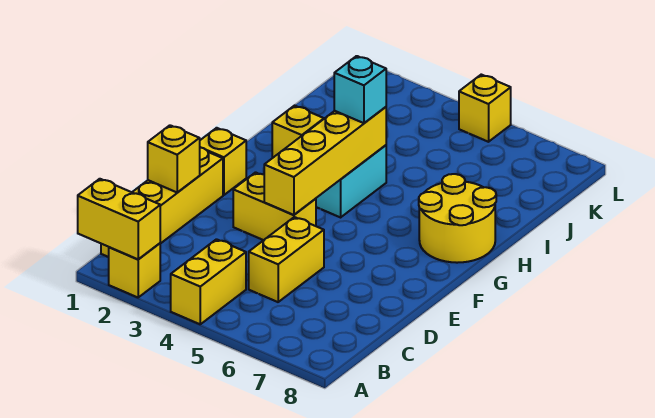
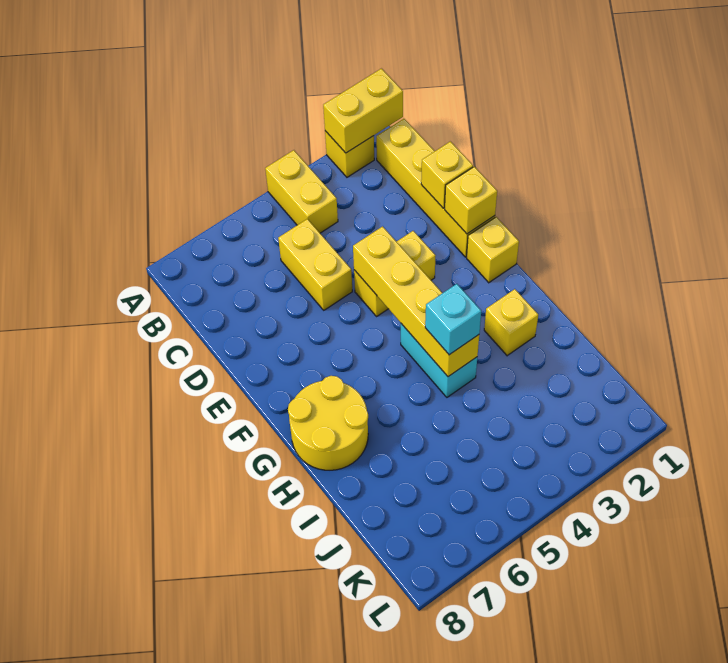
yellow brick L5 level 1 -> yellow brick E1 level 2

